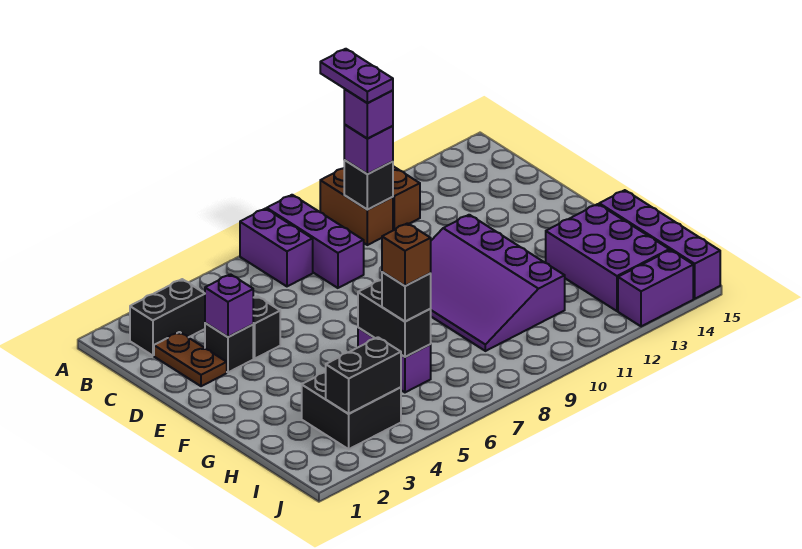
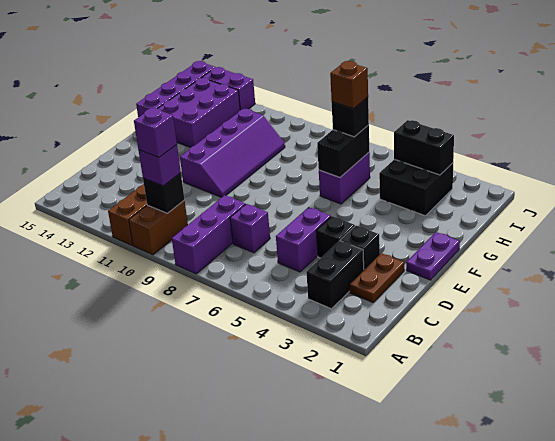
purple brick A7:B7 level 1 -> purple brick C5:D5 level 1
purple plate A10:B10 level 5 -> purple plate E1:F1 level 1
black brick B2:B3 level 1 -> black brick B3:C3 level 1
purple brick D3 level 2 -> purple brick C7 level 1
purple slope E9:H11 level 1 top 11 -> purple slope E10:H11 level 1 top 11

